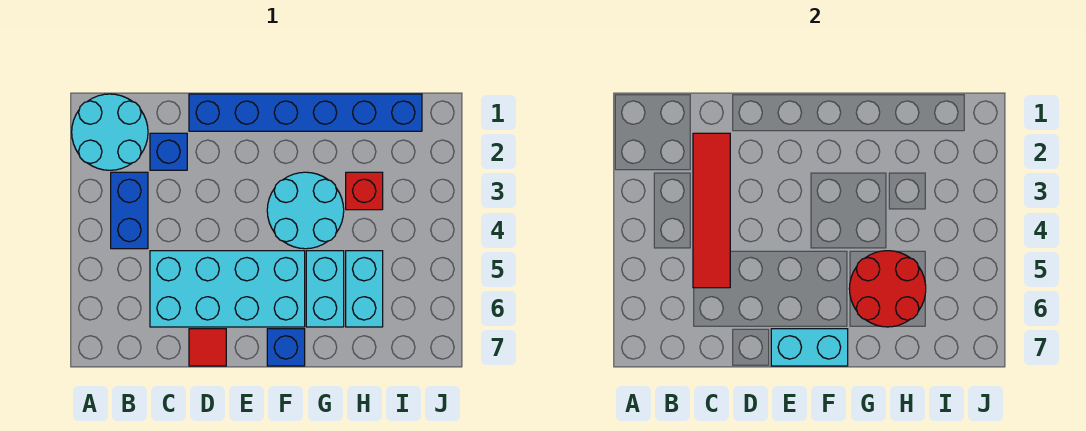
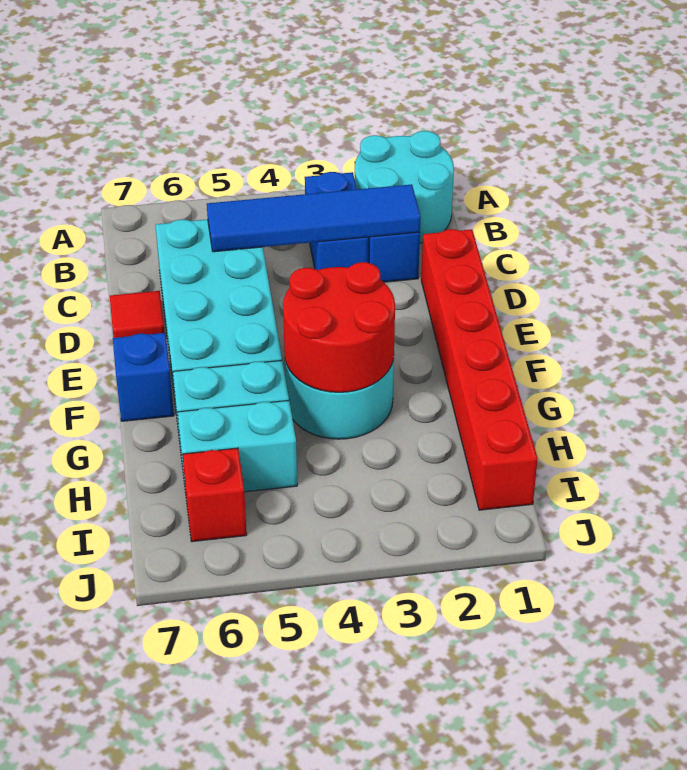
blue brick B3:B4 level 1 -> blue brick B3:C3 level 1
red tile C2:C5 level 2 -> blue tile C2:C5 level 2
blue brick D1:I1 level 1 -> red brick D1:I1 level 1
cyan brick E7:F7 level 2 -> none
red round brick G5:H6 level 2 -> red round brick F3:G4 level 2
red brick H3 level 1 -> red brick I6 level 1

